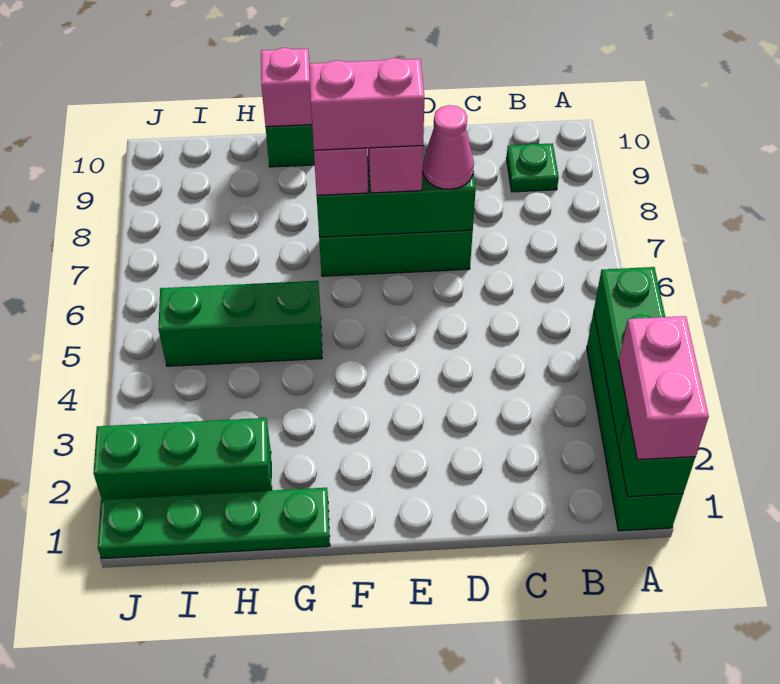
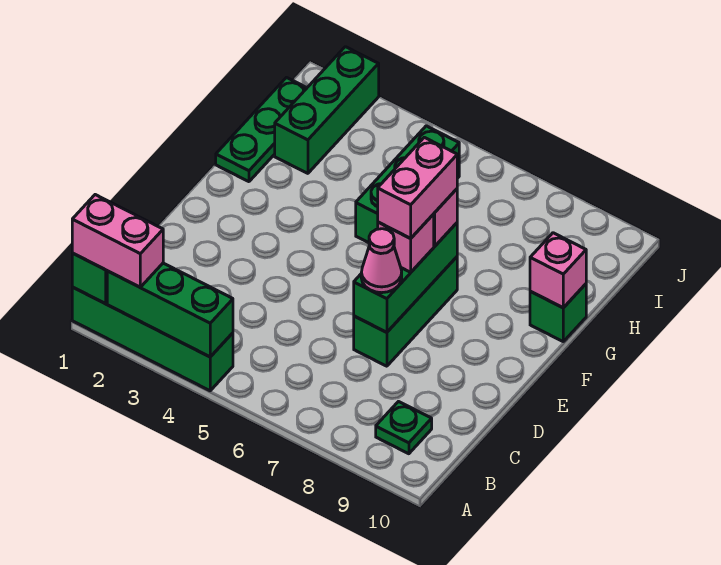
green plate G1:J1 level 1 -> green plate G1:I1 level 1

